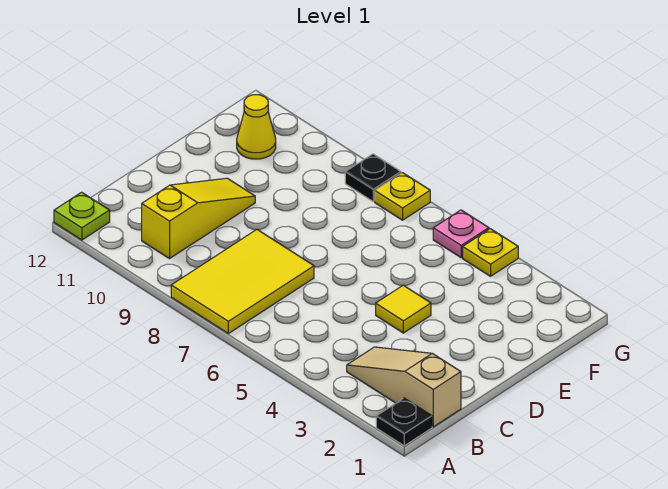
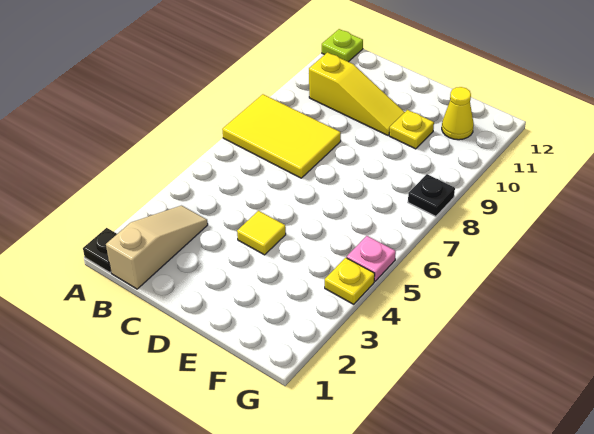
yellow plate G7 level 1 -> yellow plate E10 level 1

